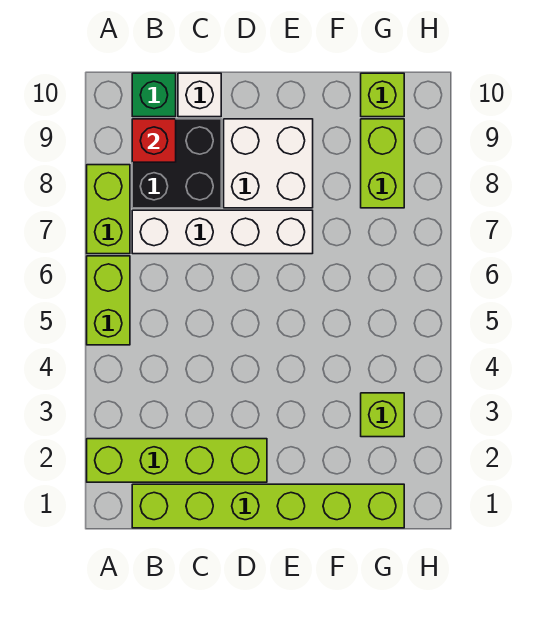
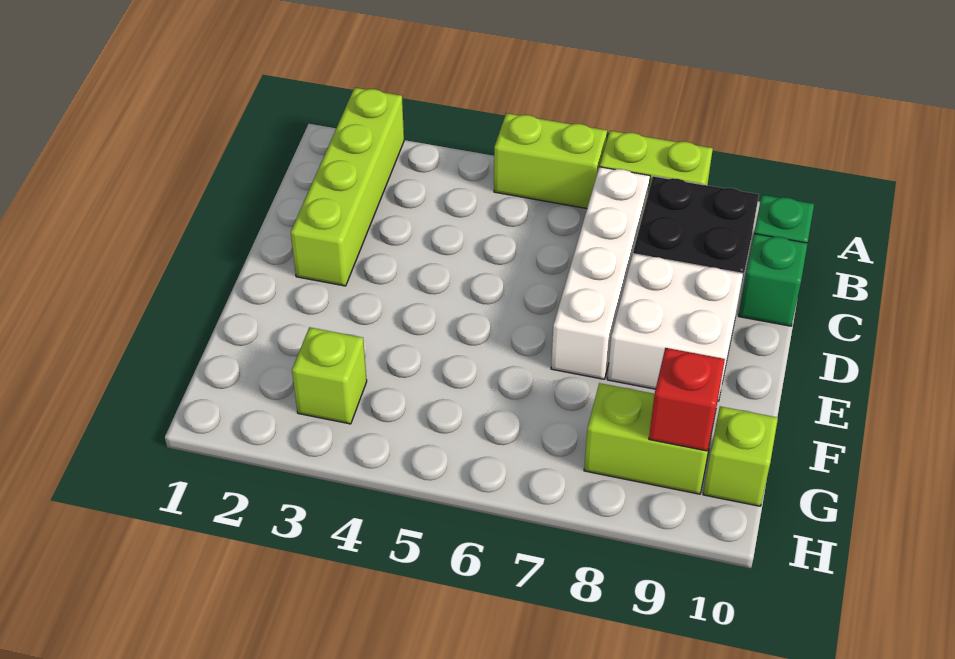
lime brick B1:G1 level 1 -> none
red brick B9 level 2 -> red brick G9 level 2
white brick C10 level 1 -> green brick C10 level 1

